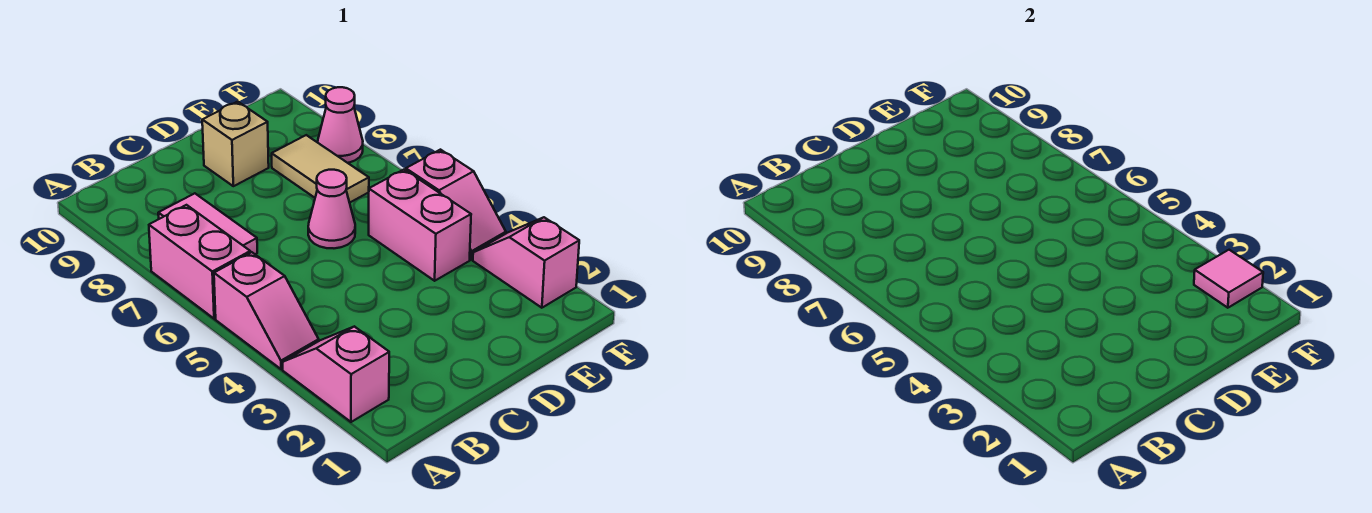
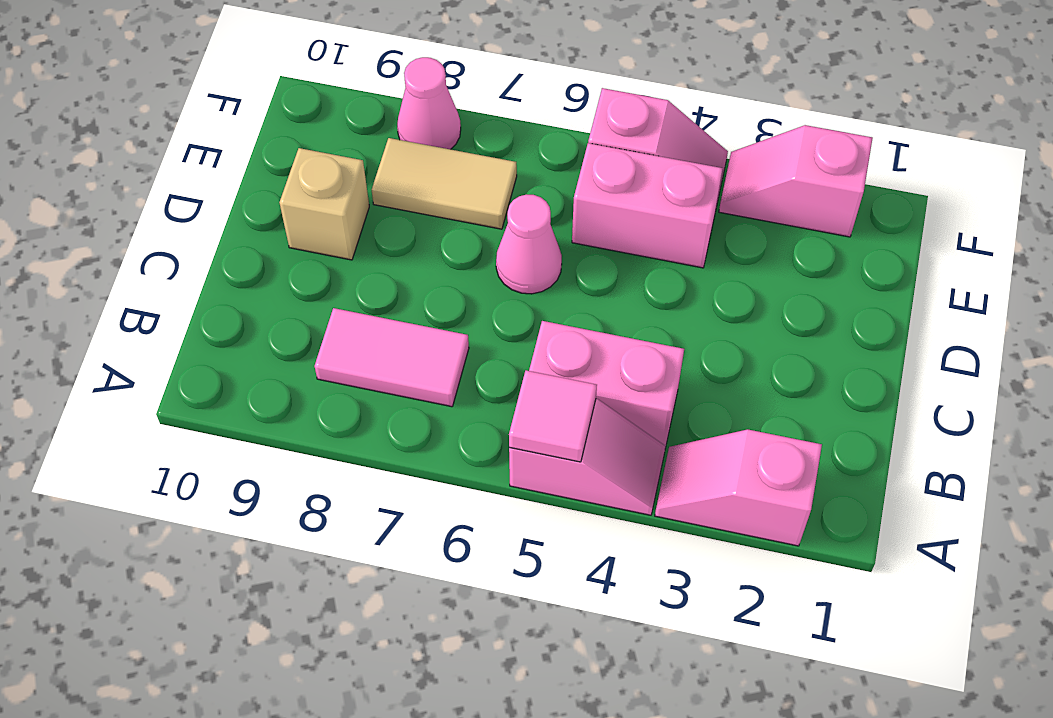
pink brick A6:A7 level 1 -> pink brick B4:B5 level 1
pink tile F2 level 2 -> pink tile A5 level 2

